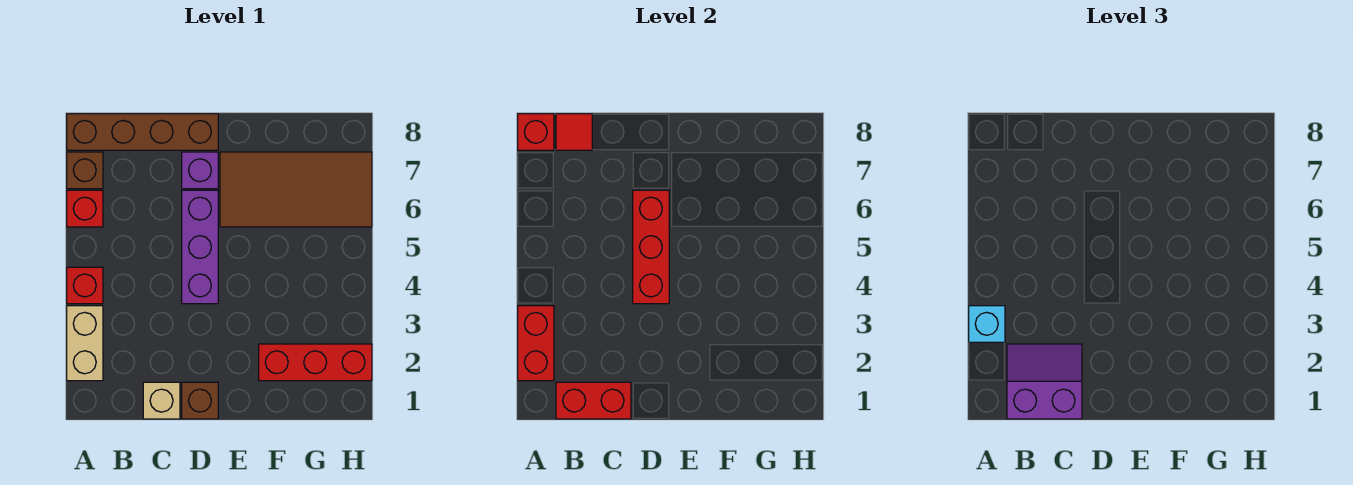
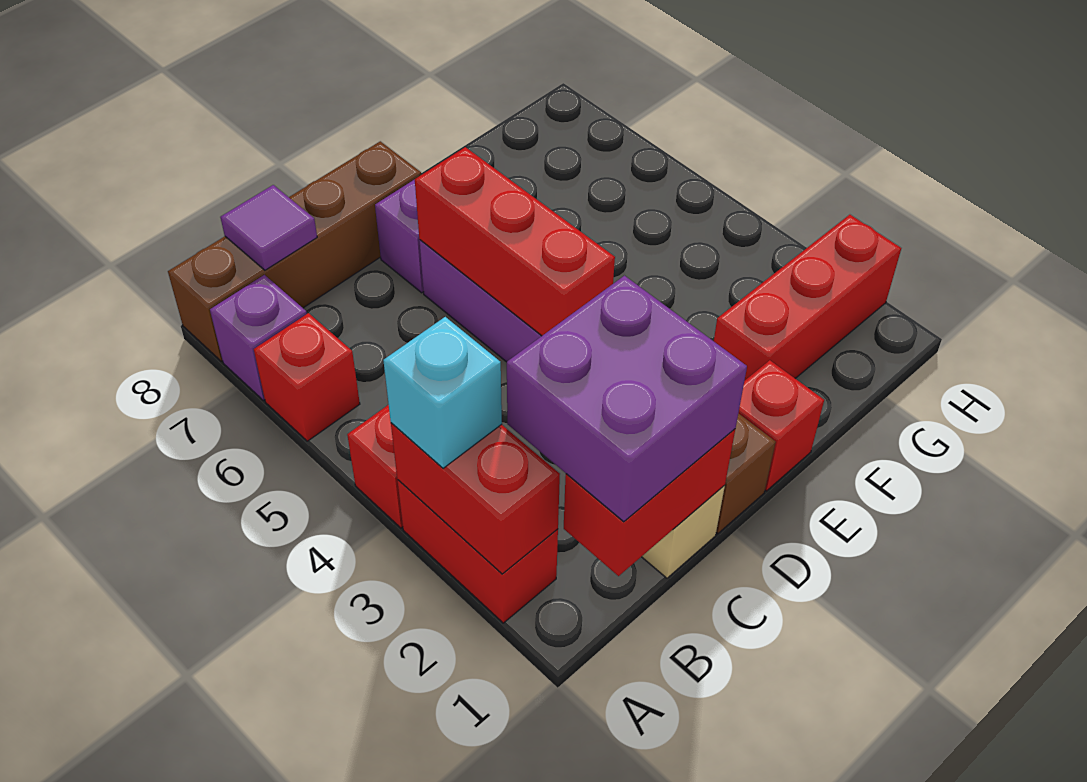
tan brick A2:A3 level 1 -> red brick A2:A3 level 1
brown brick A7 level 1 -> purple brick A7 level 1
red brick A8 level 2 -> red brick E1 level 1
purple slope B1:C2 level 3 top 1 -> purple brick B1:C2 level 3
red tile B8 level 2 -> purple tile B8 level 2
brown tile E6:H7 level 1 -> none

